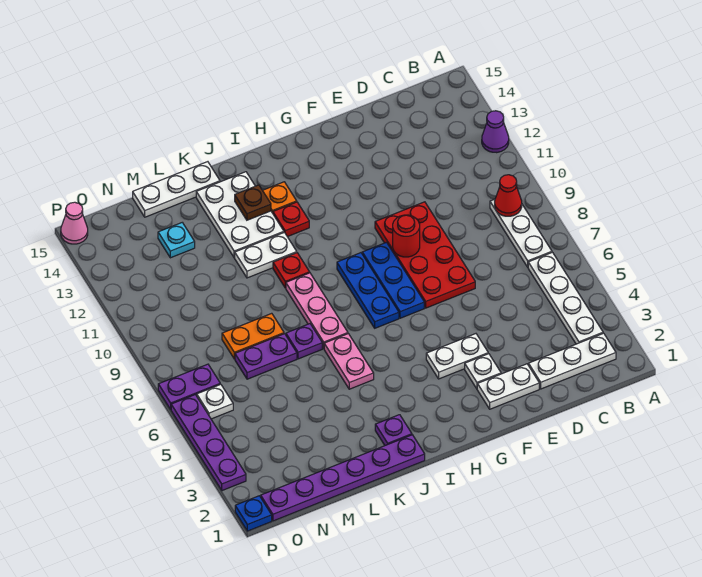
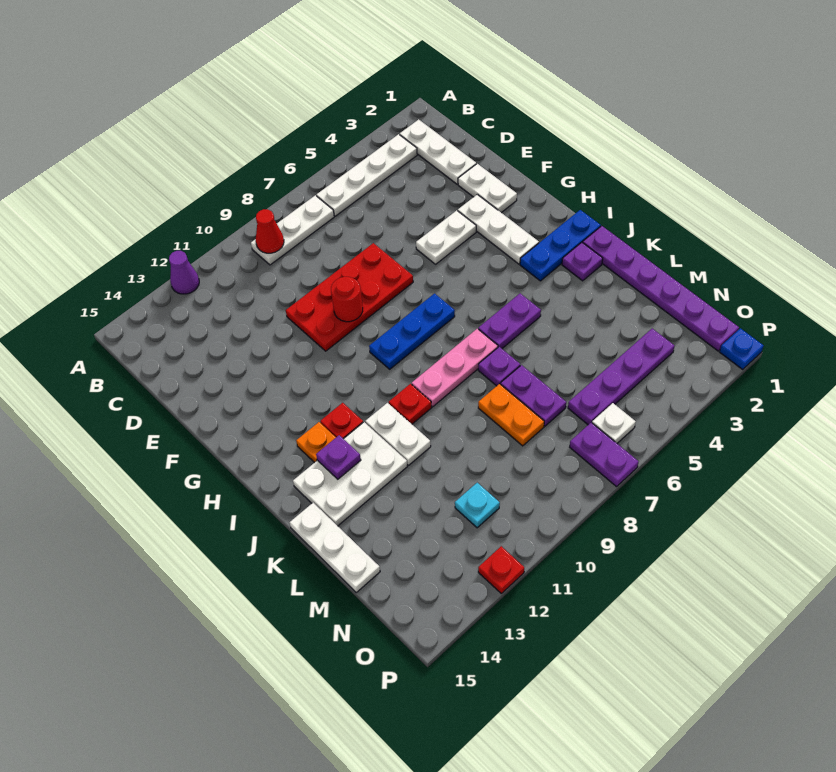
white plate F3 level 1 -> white plate F3:H3 level 1
white plate F4:G4 level 1 -> white plate F4:F5 level 1
blue plate G7:G9 level 1 -> blue plate I1:I3 level 1
pink plate J5:J6 level 1 -> purple plate J5:J6 level 1
brown plate J13 level 2 -> purple plate J13 level 2
cyan plate M13 level 1 -> cyan plate N11 level 1
purple plate P3:P6 level 1 -> purple plate N3:N6 level 1
none -> red plate P12 level 1
pink cone P15 level 1 -> none

